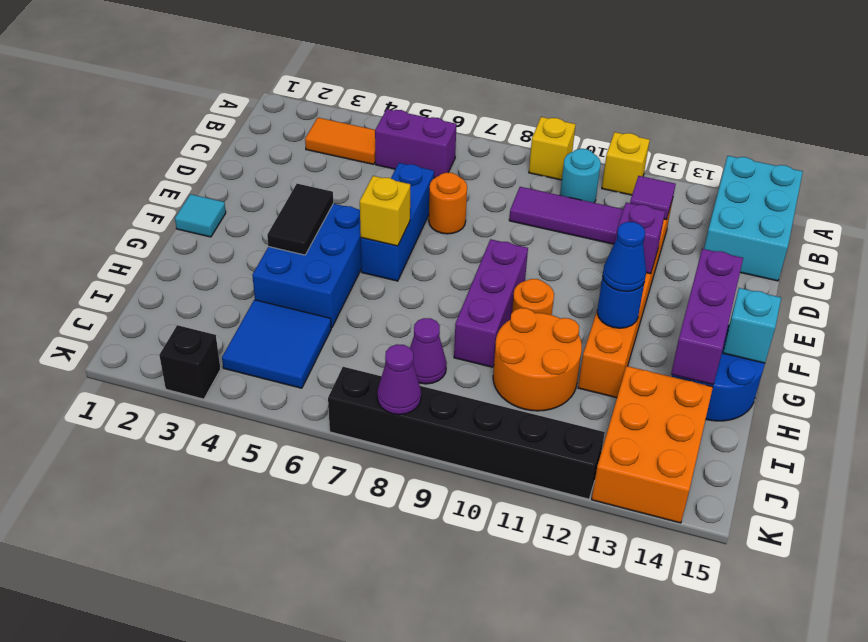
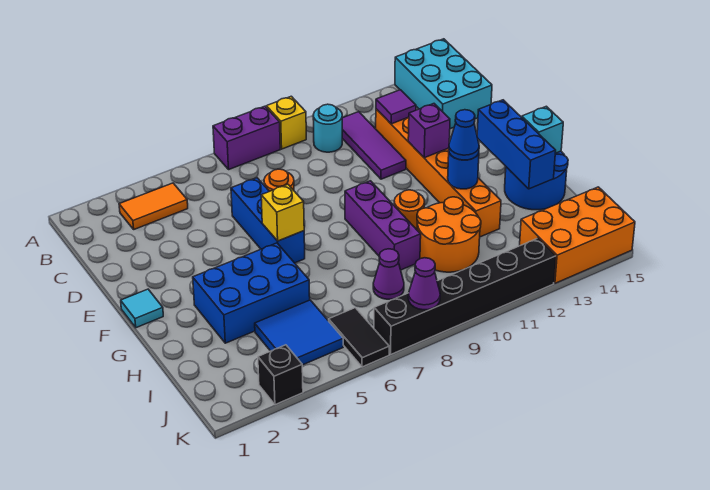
yellow brick A11 level 1 -> none
purple brick B5:B6 level 1 -> purple brick A7:A8 level 1
purple tile C9:C11 level 1 -> purple tile B11:D11 level 1
blue brick F4:H5 level 1 -> blue brick G3:H5 level 1
black tile F4:G4 level 2 -> black tile J6:K6 level 1
purple brick F14:H14 level 2 -> blue brick F14:H14 level 2
orange brick I13:K14 level 1 -> orange brick J13:K15 level 1

